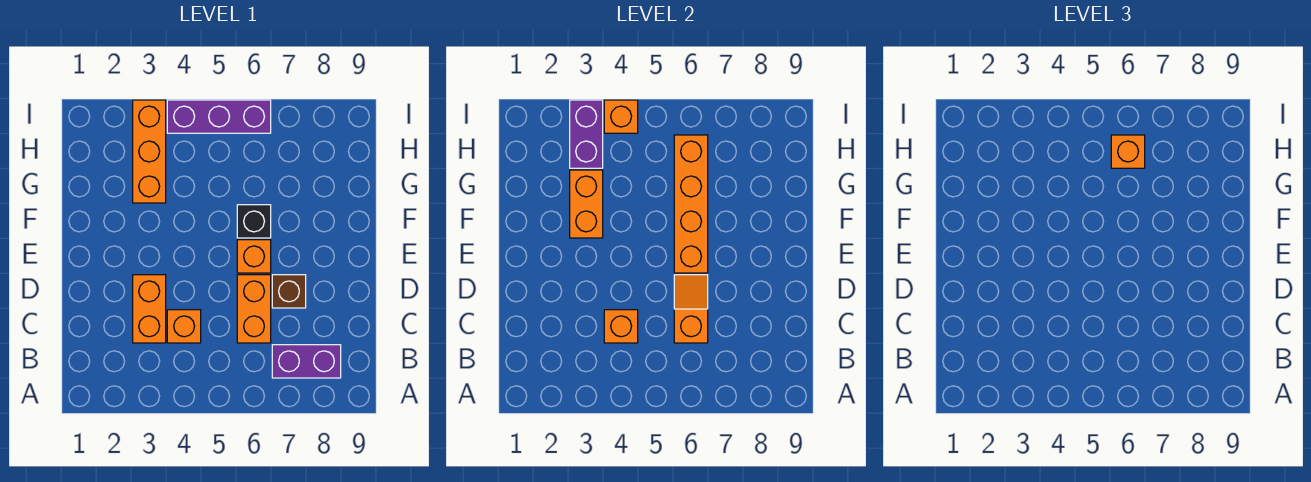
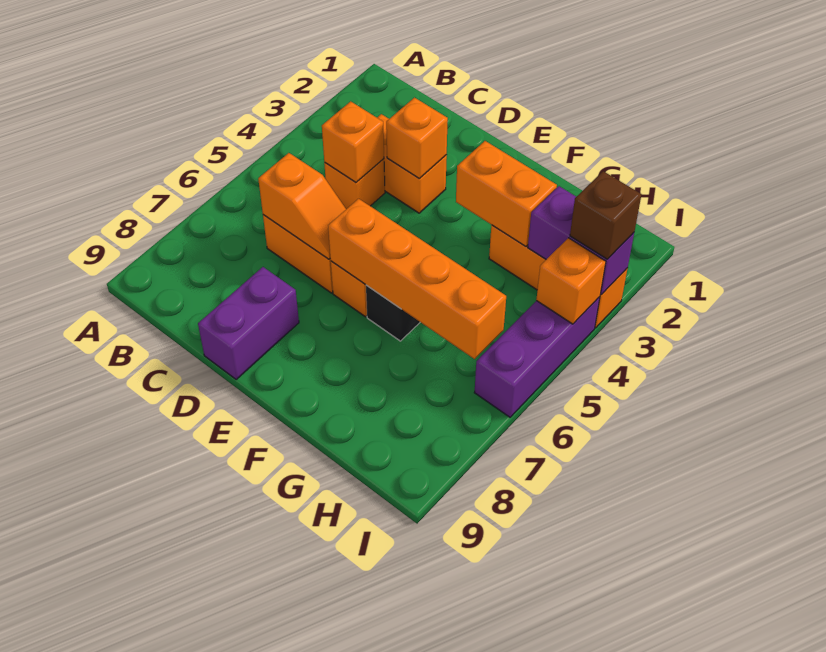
purple brick B7:B8 level 1 -> purple brick D8:D9 level 1
brown brick D7 level 1 -> brown brick I3 level 3
orange brick H6 level 3 -> orange brick D3 level 2

